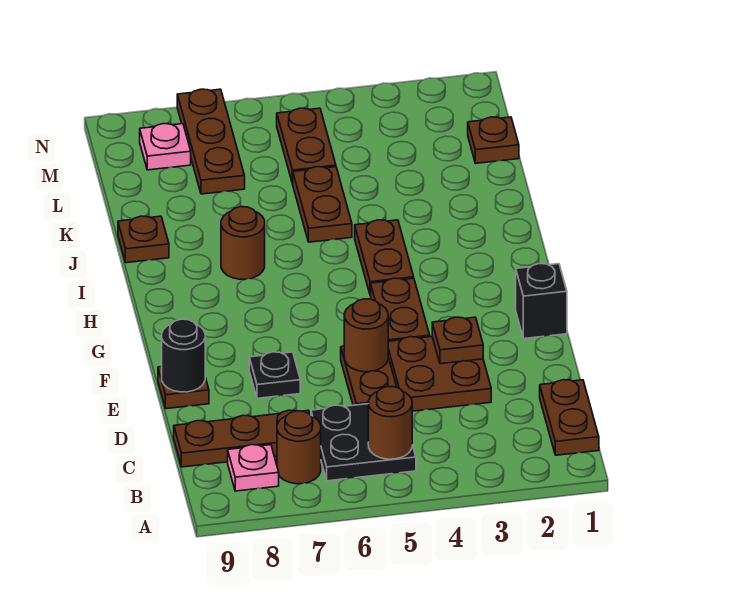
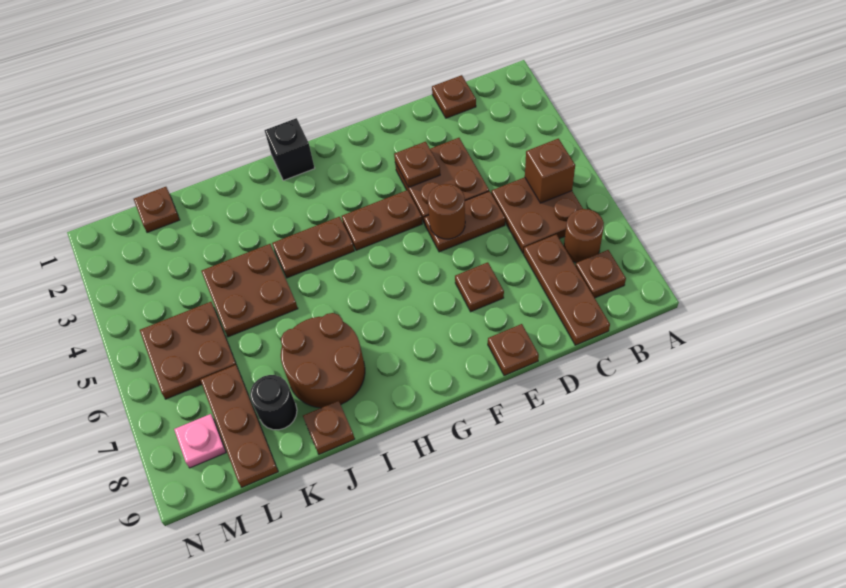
brown plate B1:C1 level 1 -> brown plate C1 level 1
black plate B5:C6 level 1 -> brown plate B5:C6 level 1
brown round brick B5 level 2 -> brown brick B5 level 2
pink plate B8 level 1 -> brown plate B8 level 1
black plate E7 level 1 -> brown plate E7 level 1
black round brick E9 level 2 -> black round brick K8 level 1
black brick F1 level 1 -> black brick H1 level 1
brown round brick I7 level 1 -> brown round brick I7:J8 level 1
brown plate J5:K5 level 1 -> brown plate J4:K5 level 1
brown plate L5:M5 level 1 -> brown plate L5:M6 level 1
brown plate L7:N7 level 1 -> brown plate L7:L9 level 1

